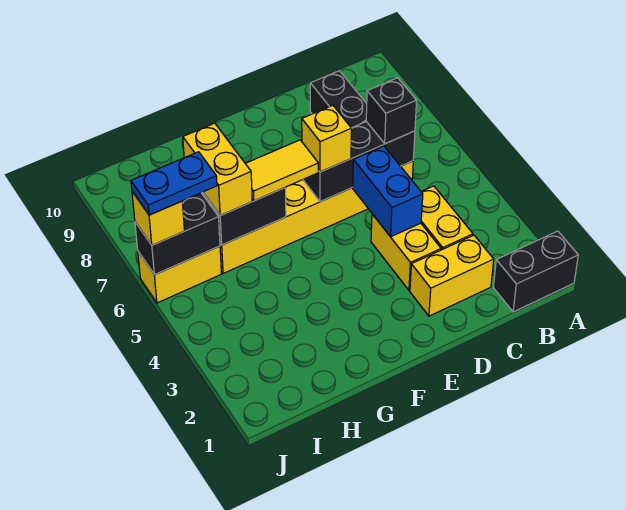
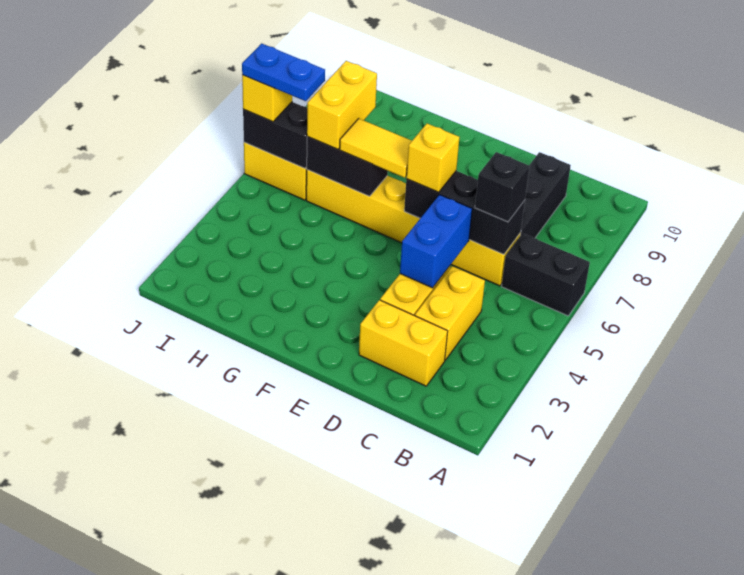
black brick A1:B1 level 1 -> black brick A6:B6 level 1

